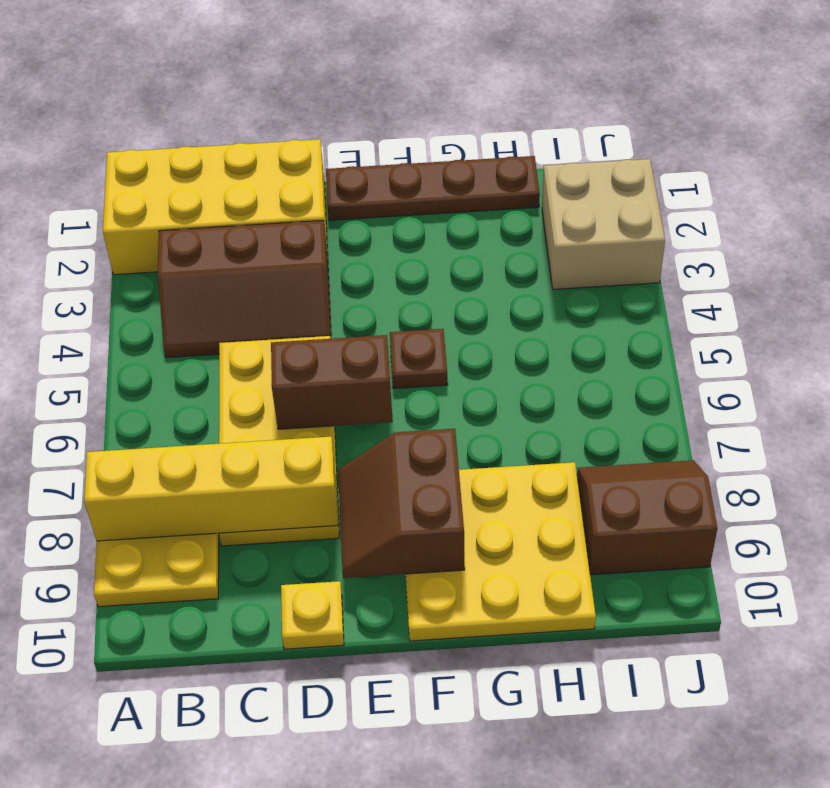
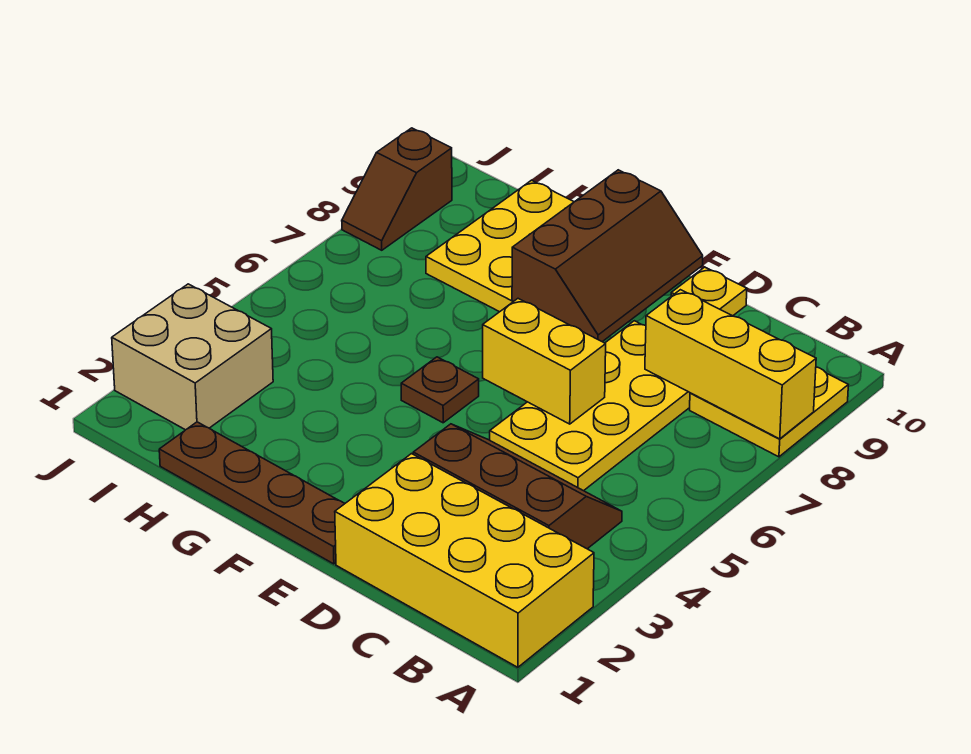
yellow brick A8:D8 level 2 -> yellow brick A8:C8 level 2
brown brick D6:E6 level 2 -> yellow brick D6:E6 level 2
brown slope E8:F9 level 2 top F -> brown slope E8:F10 level 2 top F
brown slope I8:J9 level 1 top 9 -> brown slope J8:J9 level 1 top 9

